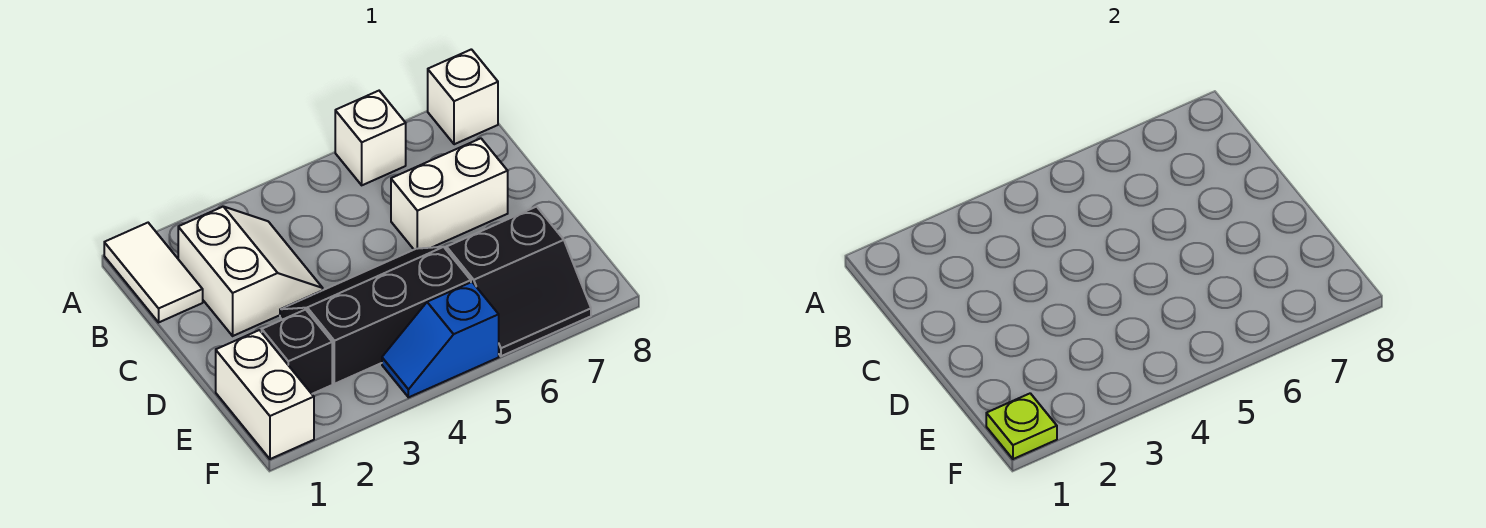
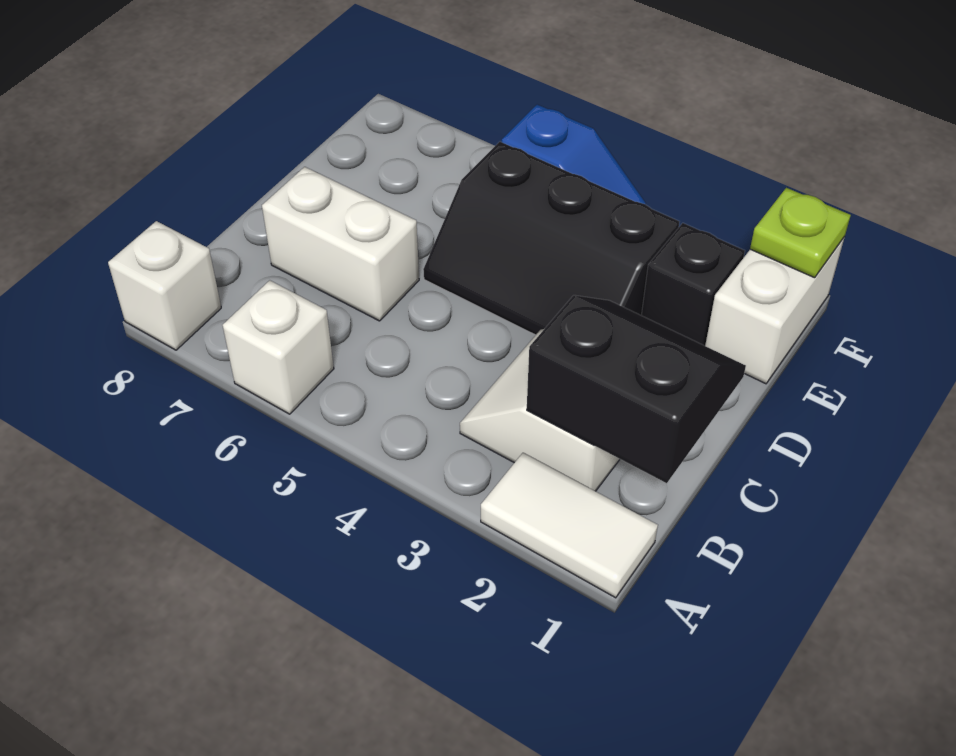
white tile A1:B1 level 1 -> white tile A1:A2 level 1
black slope E6:F7 level 1 top E -> black slope B1:C2 level 2 top B

